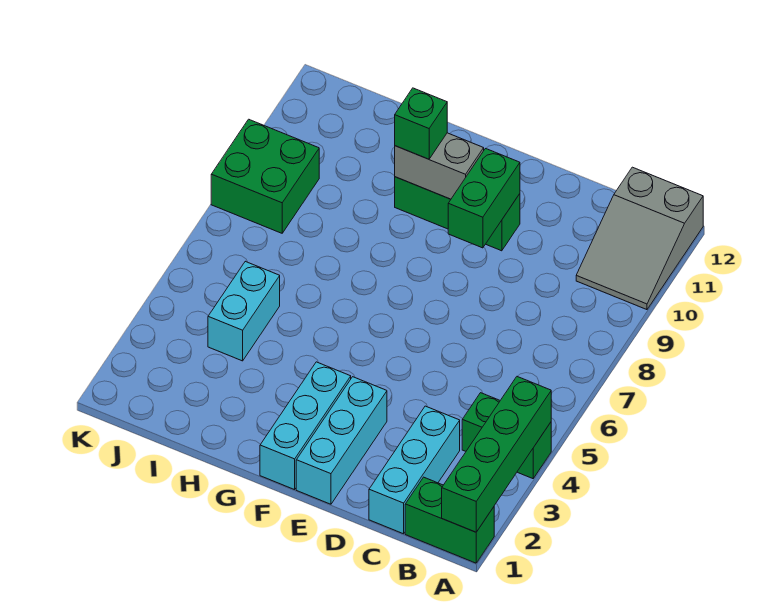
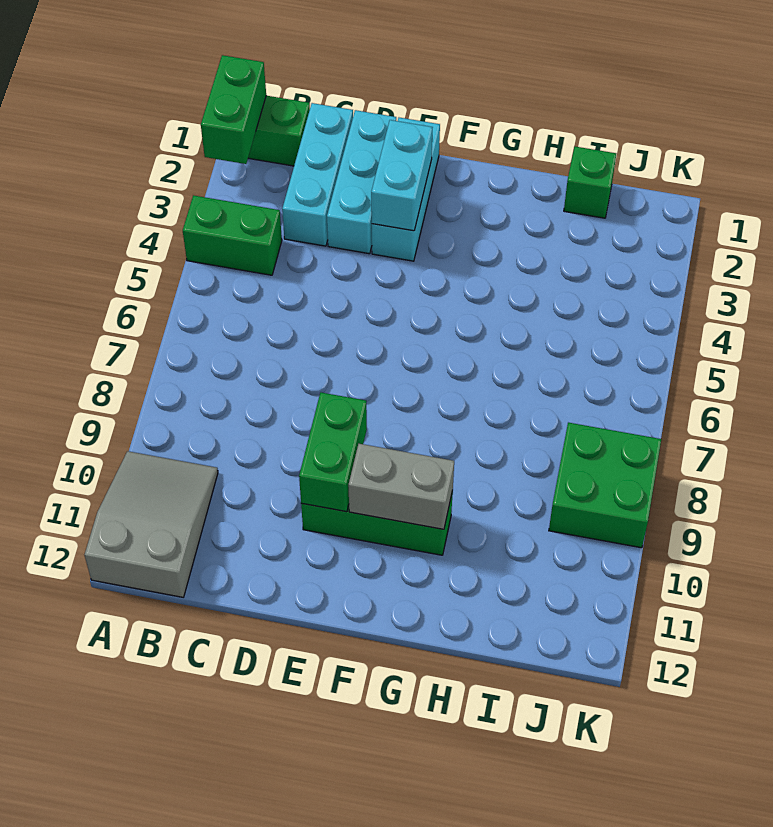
green brick A1:A4 level 2 -> green brick A1:A2 level 2
cyan brick F1:F3 level 1 -> cyan brick D1:D3 level 1
green brick G10 level 3 -> green brick I1 level 1
cyan brick I4:I5 level 1 -> cyan brick E2:E3 level 2

